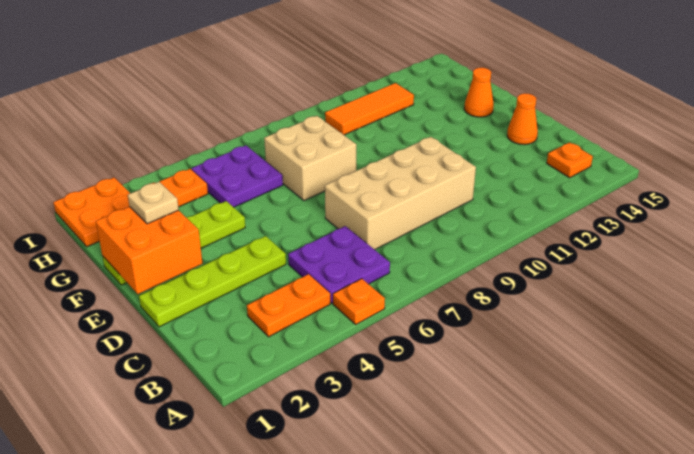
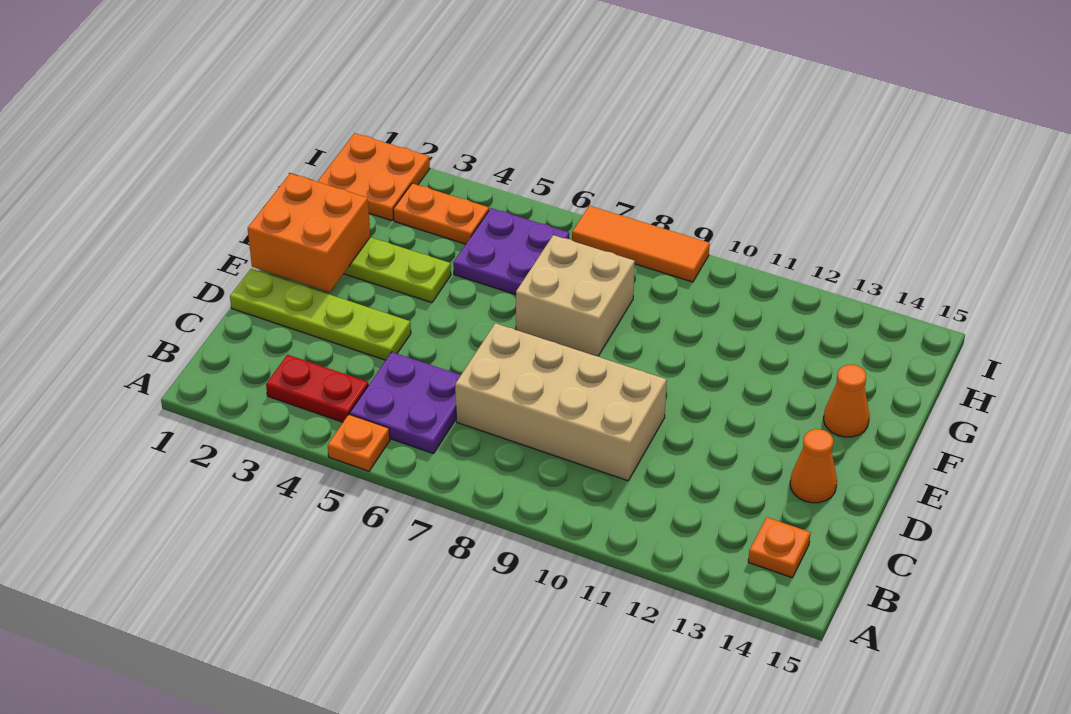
orange plate B3:B4 level 1 -> red plate B3:B4 level 1
tan plate F2 level 3 -> none
orange tile H10:H12 level 1 -> orange tile I7:I9 level 1

